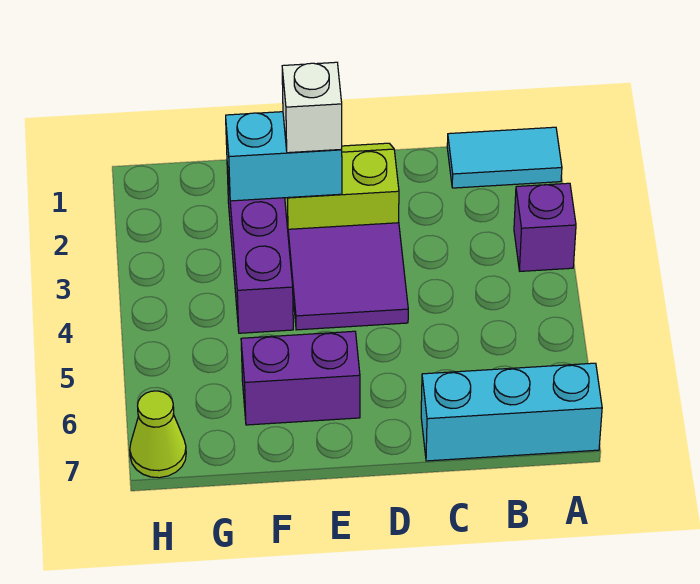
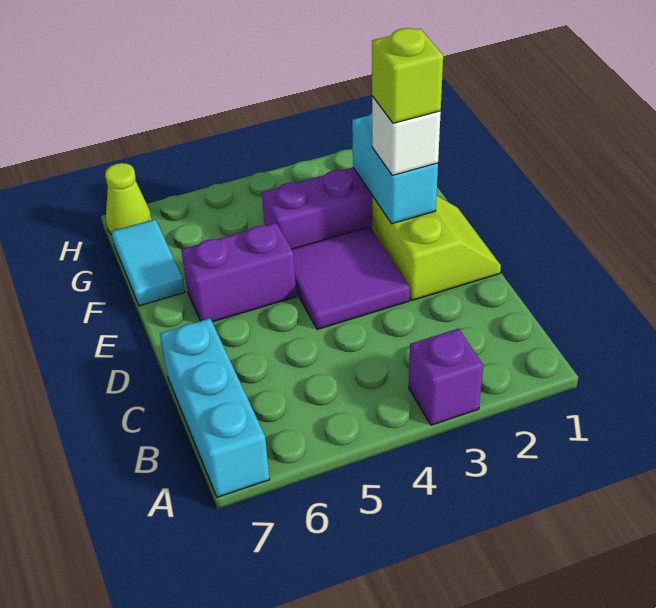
cyan tile A1:B1 level 1 -> cyan tile F7:G7 level 1
none -> lime brick E2 level 4
purple brick E6:F6 level 1 -> purple brick E5:E6 level 1

